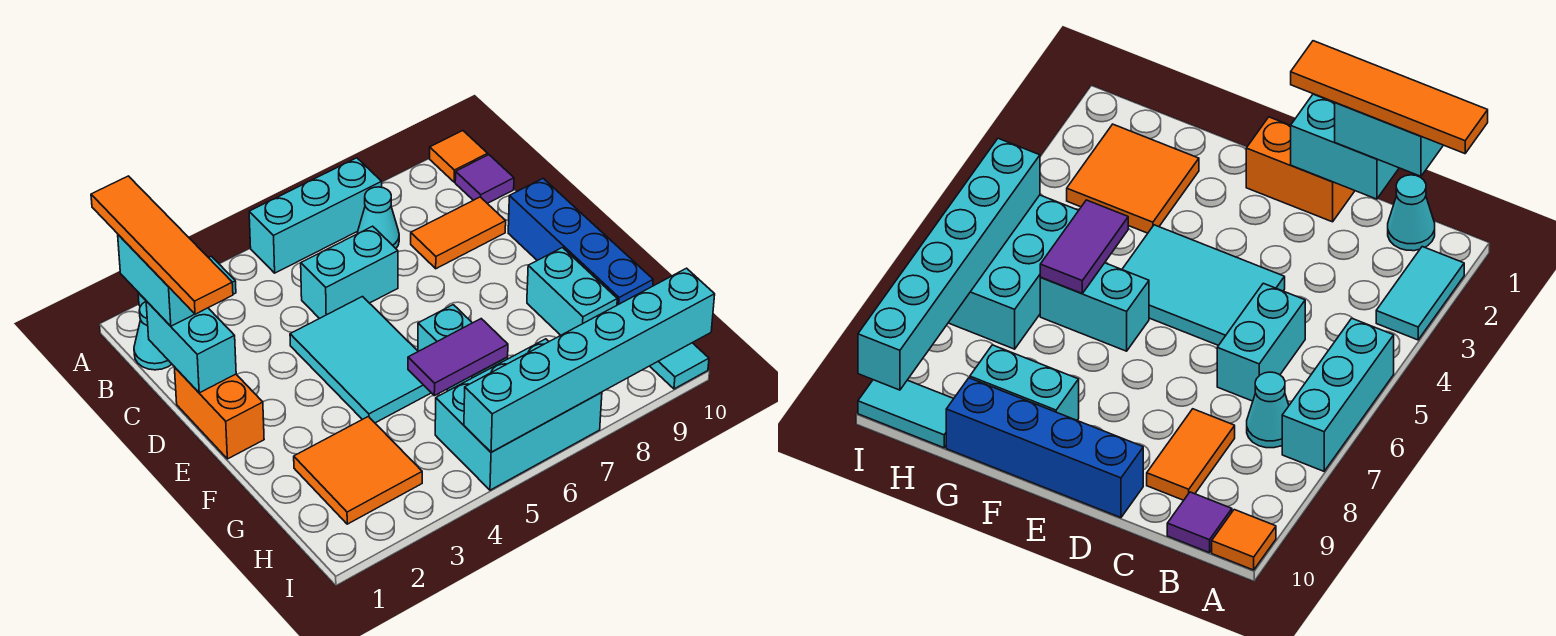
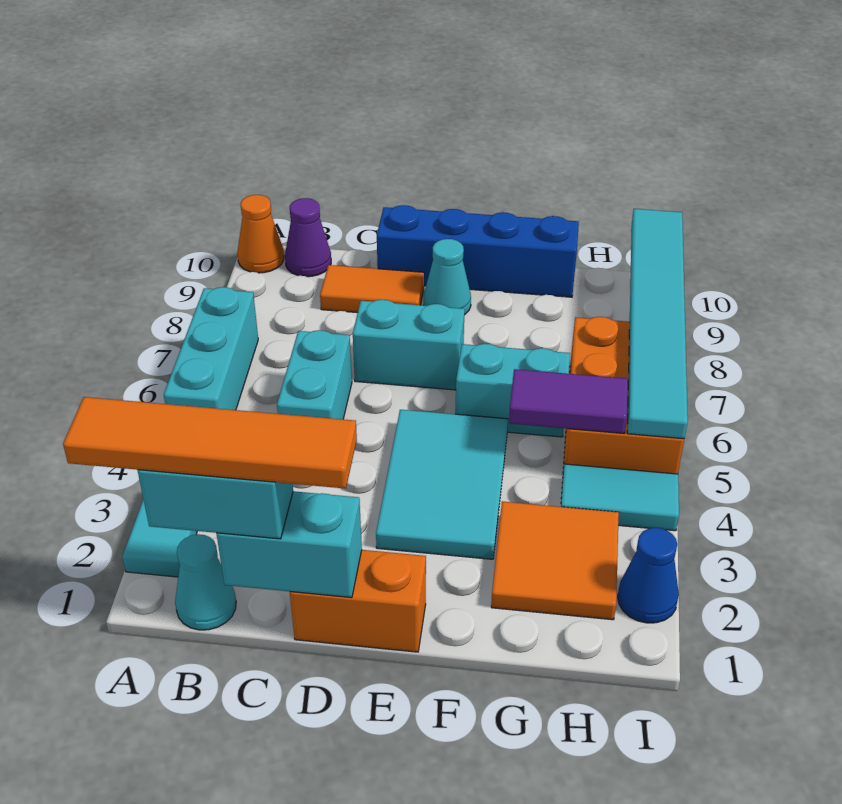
orange tile A10 level 1 -> orange cone A10 level 1
cyan cone B7 level 1 -> cyan cone E9 level 1
purple tile B10 level 1 -> purple cone B10 level 1
orange tile C8:C9 level 1 -> orange tile C9:D9 level 1
cyan tile D4:F5 level 1 -> cyan tile E3:F5 level 1
cyan brick F9:G9 level 1 -> cyan brick D7:E7 level 1
purple tile G5:G6 level 2 -> purple tile G5:H5 level 2
cyan brick H5:I7 level 1 -> orange brick H5:I7 level 1
cyan tile H10:I10 level 1 -> cyan tile H4:I4 level 1
none -> blue cone I2 level 1
cyan brick I5:I10 level 2 -> cyan tile I5:I10 level 2

